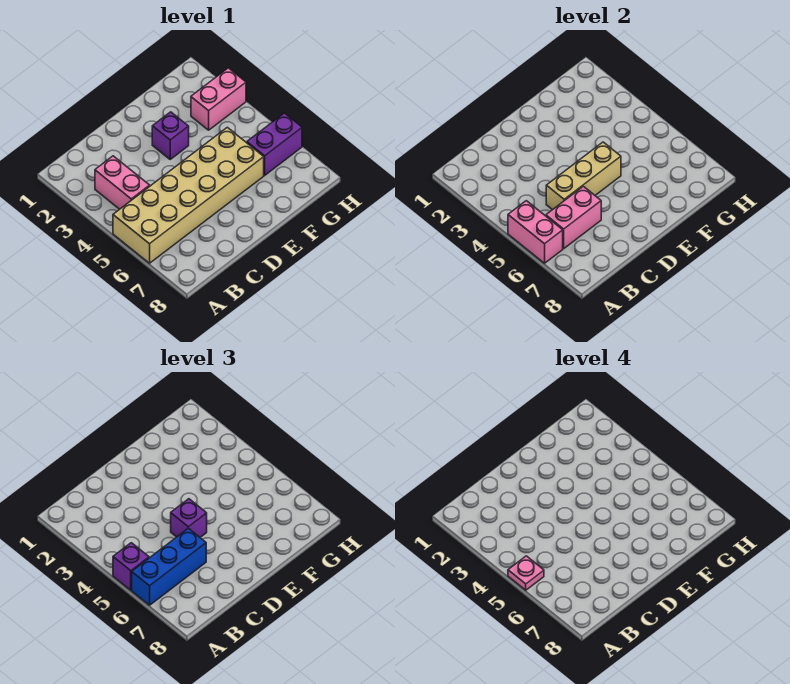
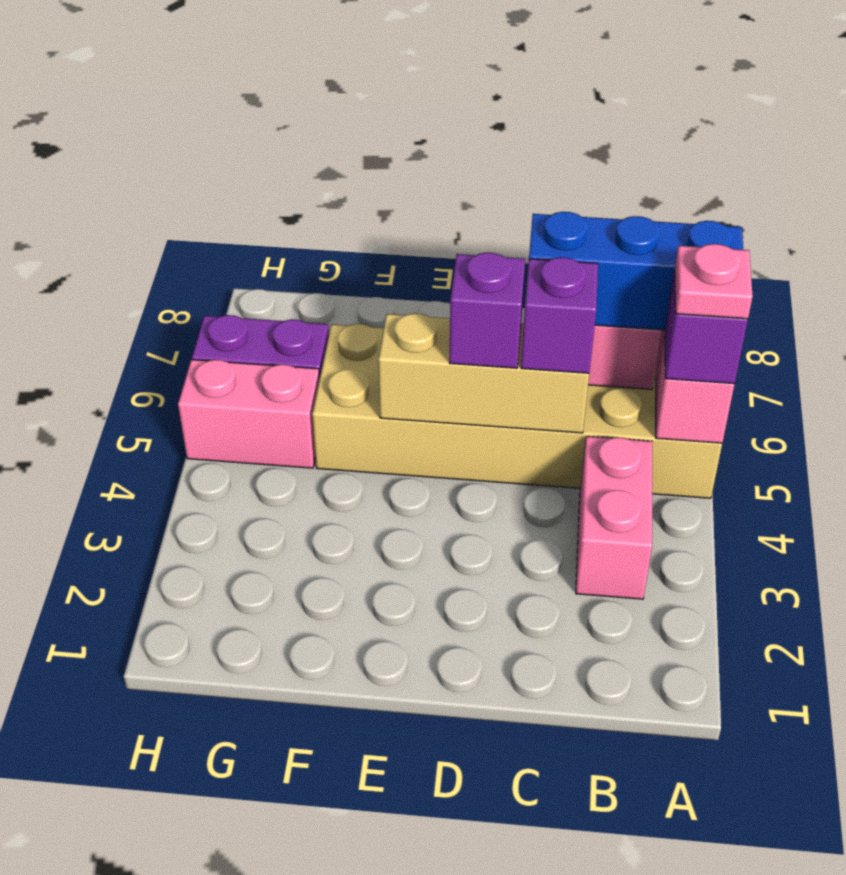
purple brick E3 level 1 -> purple brick C5 level 3
pink brick G3:H3 level 1 -> pink brick G5:H5 level 1

